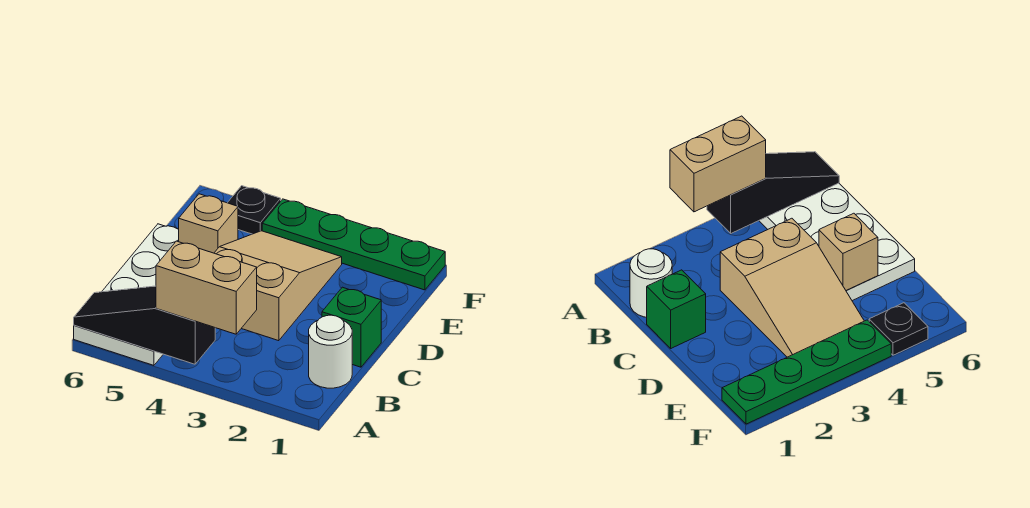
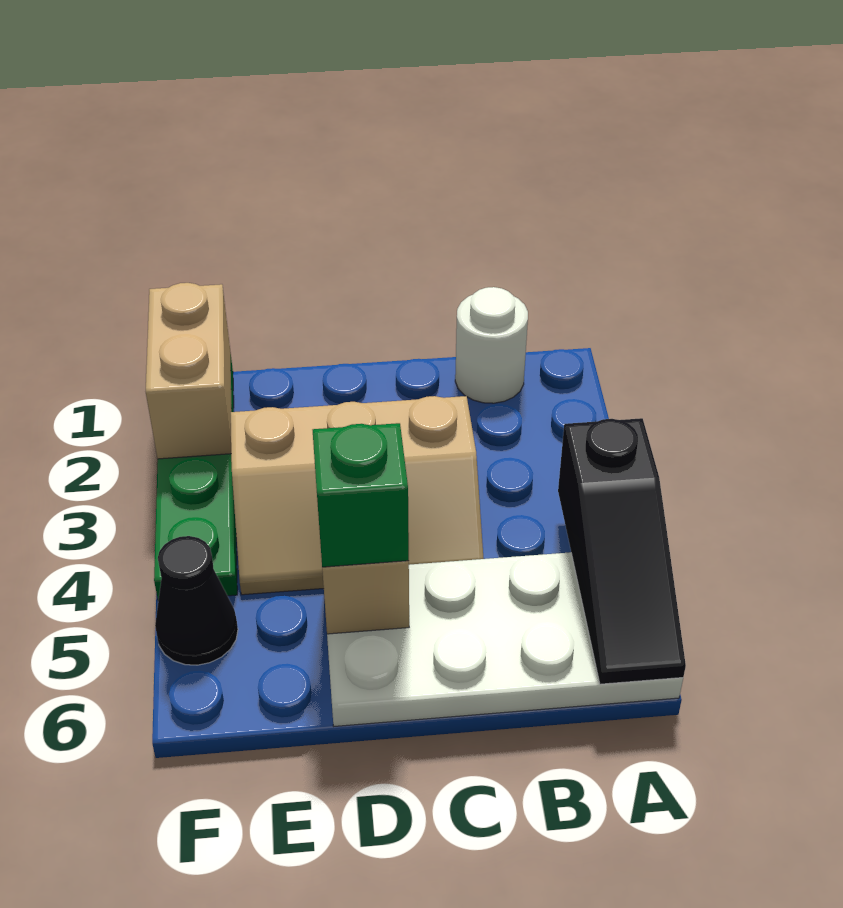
tan brick A3:A4 level 3 -> tan brick F1:F2 level 2
green brick C1 level 1 -> green brick D5 level 3
tan slope C3:E4 level 1 top C -> tan slope C3:E4 level 1 top 3
black plate F5 level 1 -> black cone F5 level 1

